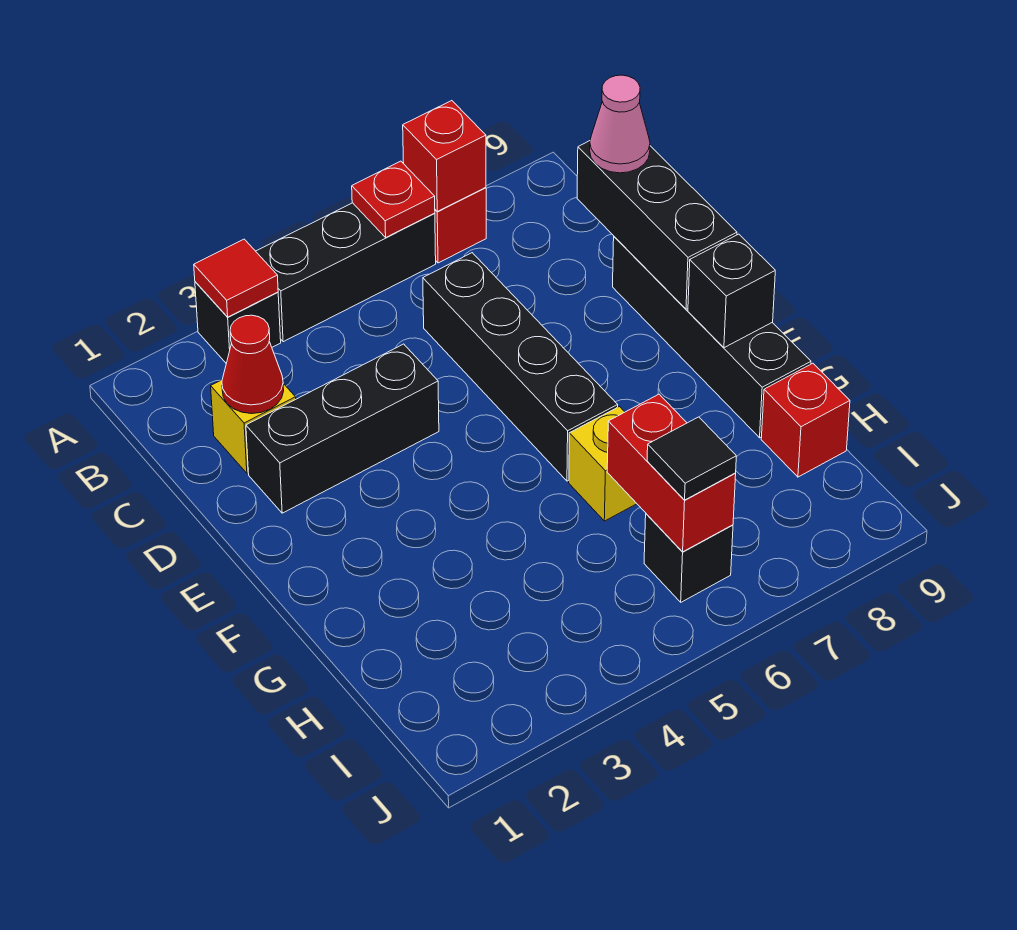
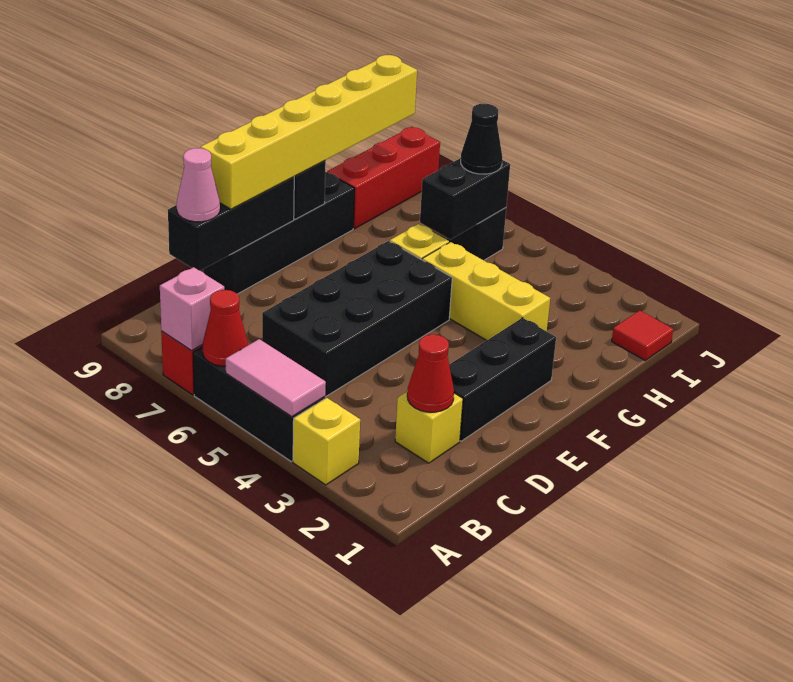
black brick A3 level 1 -> yellow brick A3 level 1
red tile A3 level 2 -> red tile I1 level 1
none -> pink tile A4:A5 level 2
red plate A6 level 2 -> red cone A6 level 2
red brick A7 level 2 -> pink brick A7 level 2
black brick C6:F6 level 1 -> black brick C5:F6 level 1
black brick D2:D4 level 1 -> black brick D2:F2 level 1
none -> yellow brick D9:I9 level 3
none -> yellow brick G3:G5 level 1
red brick H6:I6 level 2 -> black brick H6:I6 level 2
red brick H9 level 1 -> red brick H9:J9 level 1
black tile I6 level 3 -> black cone I6 level 3

